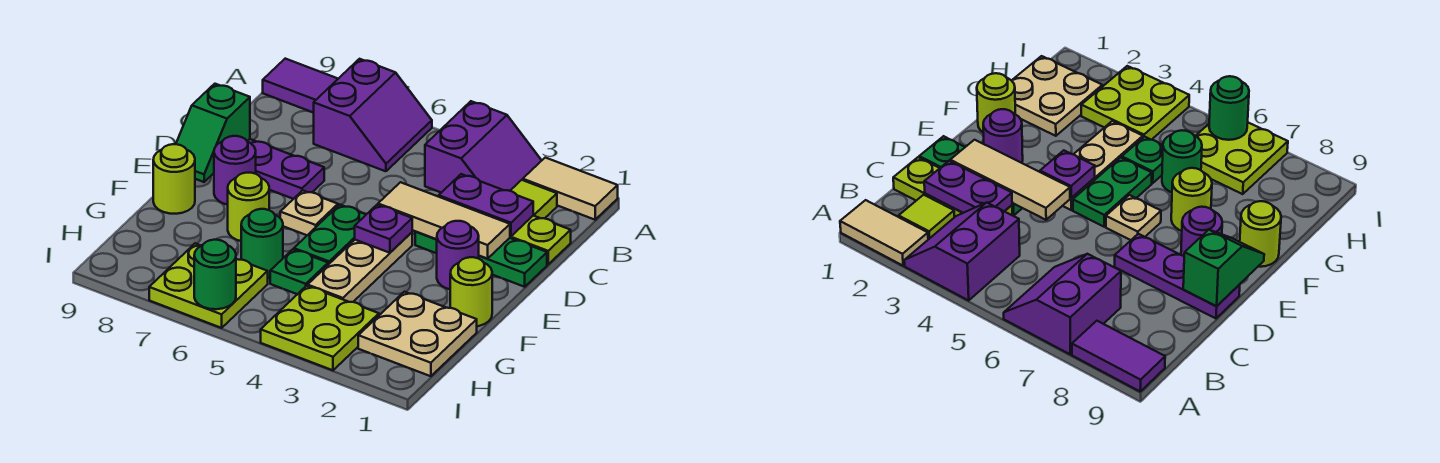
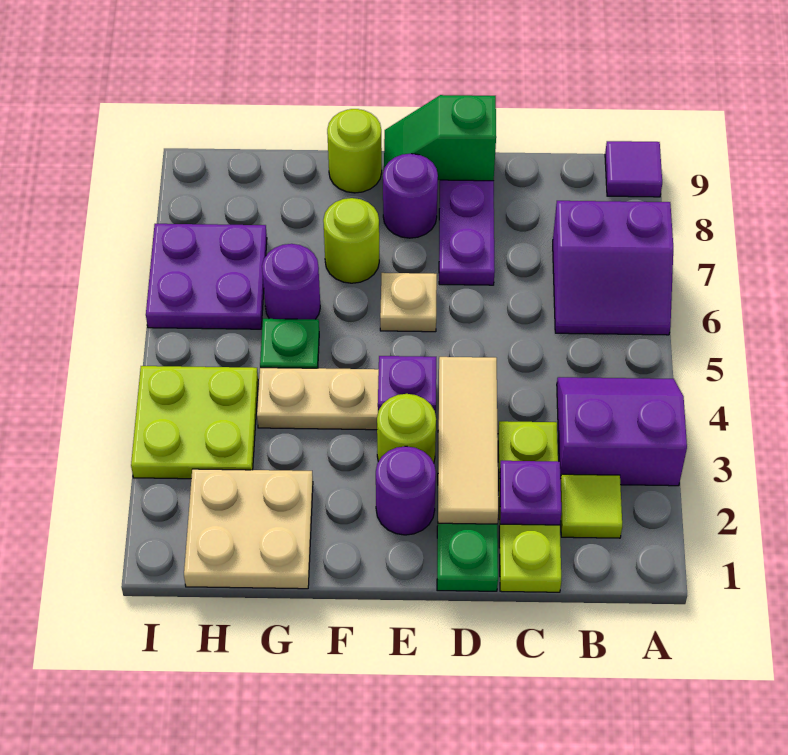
tan tile A1:A2 level 1 -> none
purple slope A3:B4 level 1 top 4 -> purple slope A3:B4 level 1 top 3
purple tile A8:A9 level 1 -> purple tile A9 level 1
purple plate C2:C3 level 2 -> purple plate C2 level 2
green plate E5:F5 level 1 -> none
lime round brick F1 level 1 -> lime round brick E3 level 1
green round brick G6 level 1 -> purple round brick G6 level 1
lime plate H6:I7 level 1 -> purple plate H6:I7 level 1
green round brick I6 level 2 -> none

